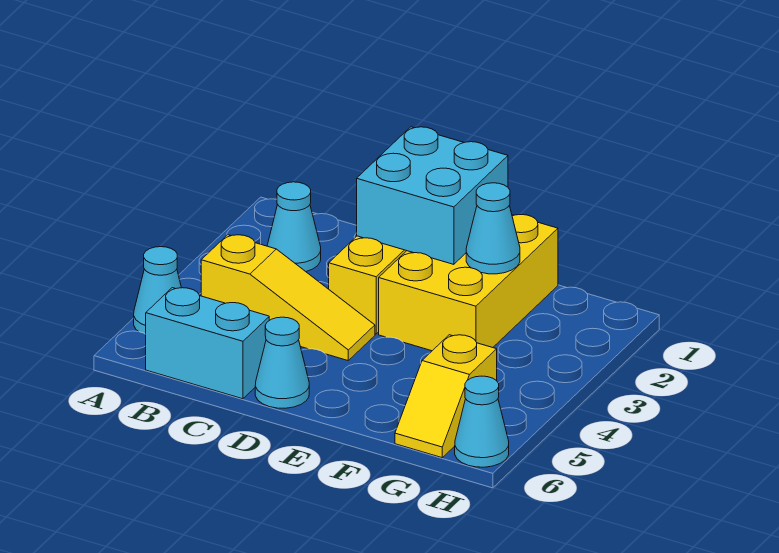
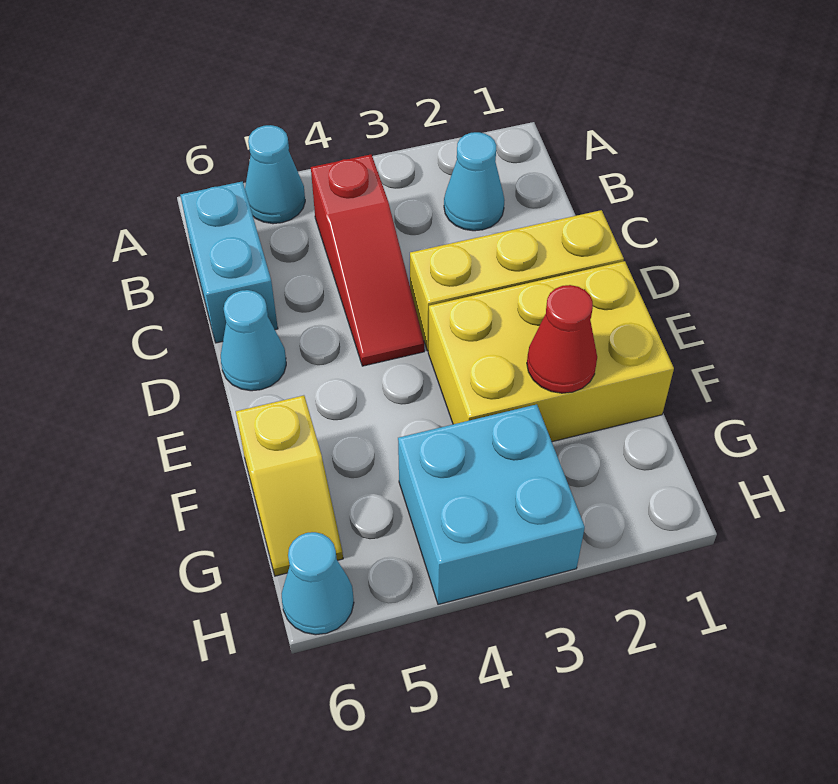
yellow slope B4:D4 level 1 top B -> red slope B4:D4 level 1 top B
cyan brick D1:E2 level 2 -> cyan brick G3:H4 level 1
cyan cone F2 level 2 -> red cone F2 level 2
yellow slope G5:G6 level 1 top 5 -> yellow slope F6:G6 level 1 top F

